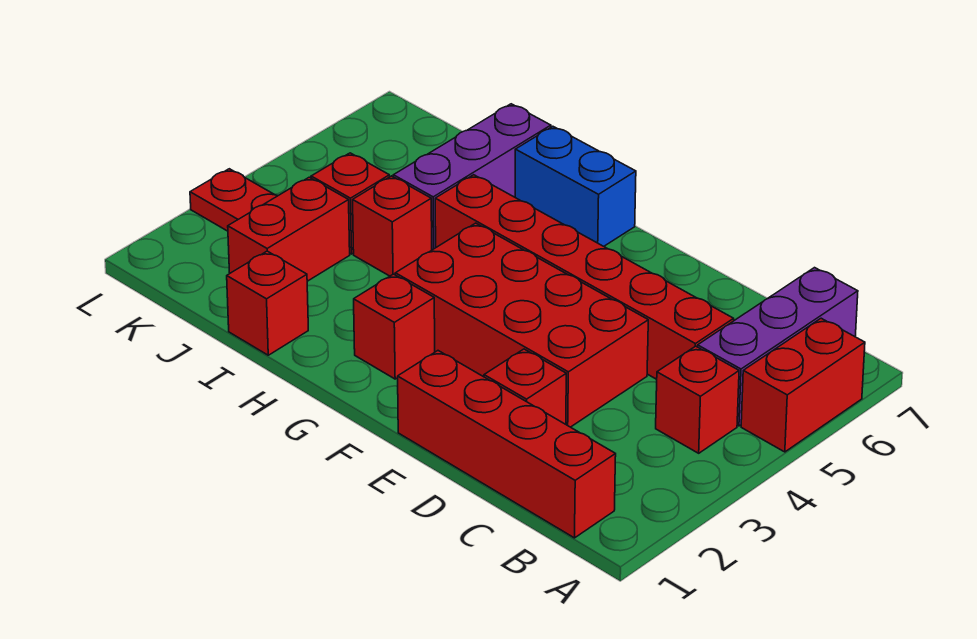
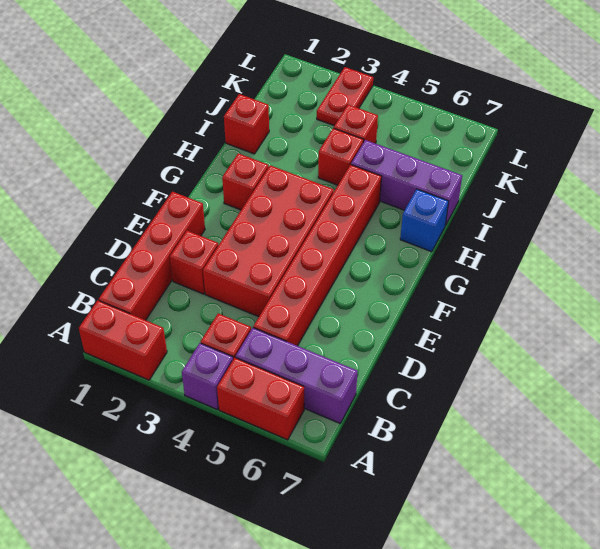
none -> purple brick A4 level 1
blue brick G7:H7 level 1 -> blue brick H7 level 1
red brick J2:J3 level 1 -> red brick A1:A2 level 1

